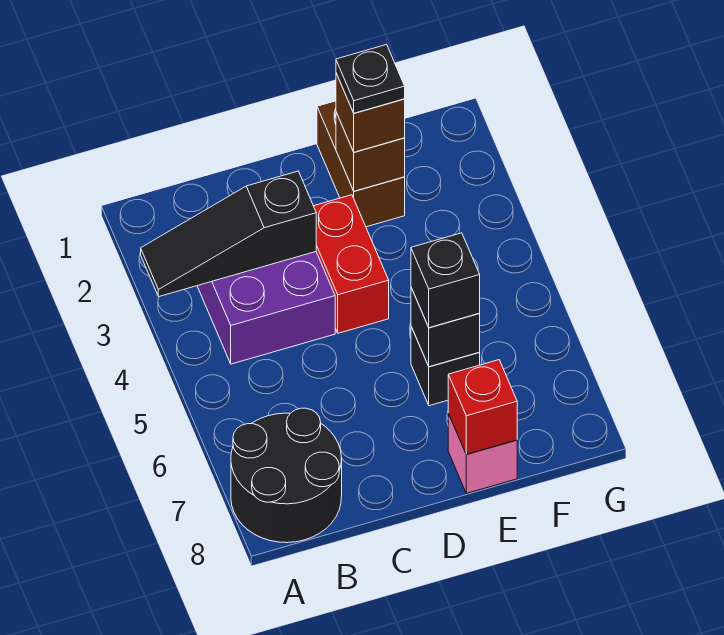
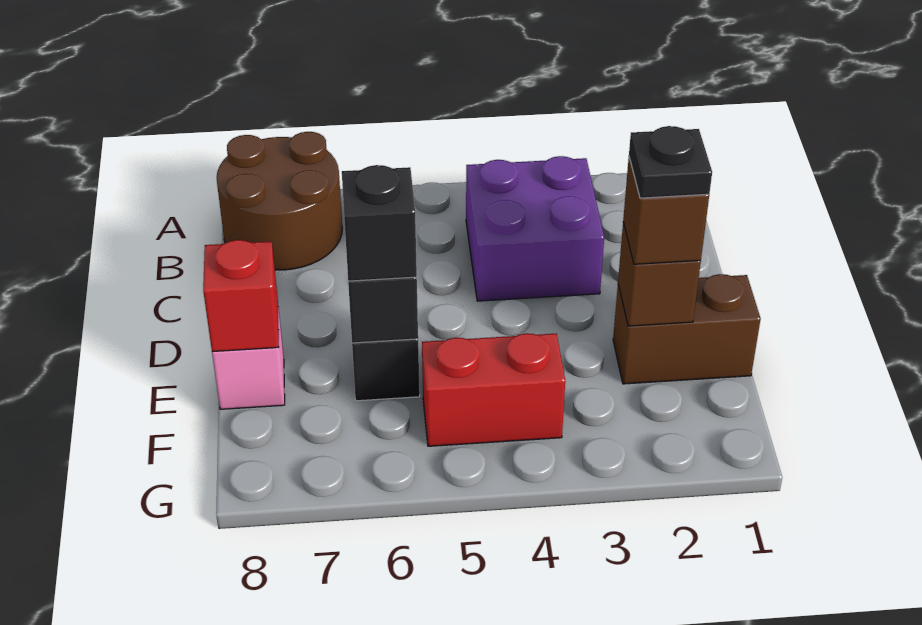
black slope A3:C3 level 2 top C -> none
black round brick A7:B8 level 1 -> brown round brick A7:B8 level 1
red brick D3:D4 level 1 -> red brick F4:F5 level 1

